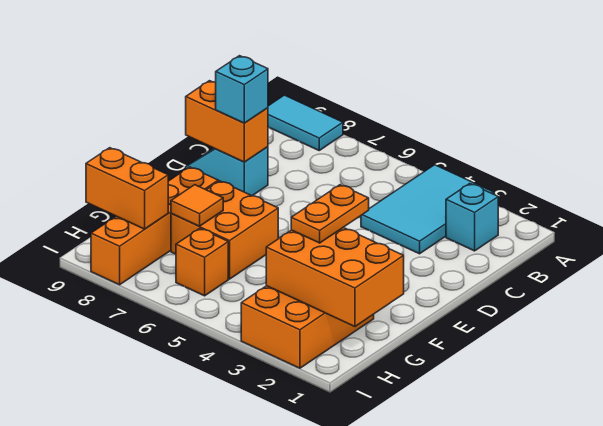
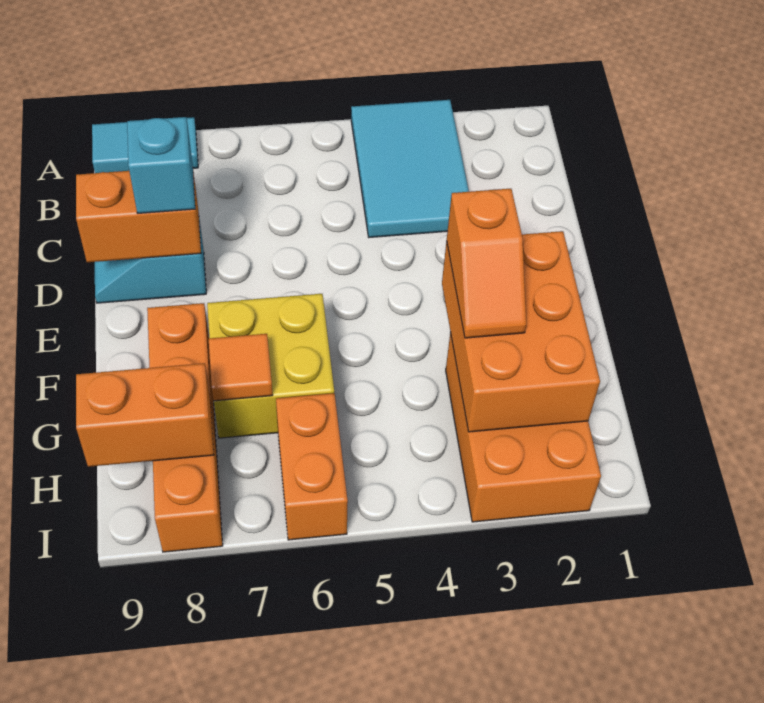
cyan brick B2 level 1 -> none
orange plate F3:G3 level 3 -> orange slope F3:G3 level 3 top F
orange brick F6:G7 level 1 -> yellow brick F6:G7 level 1
orange brick G1:H3 level 2 -> orange brick F2:H3 level 2
orange brick H6 level 1 -> orange brick H6:I6 level 1

